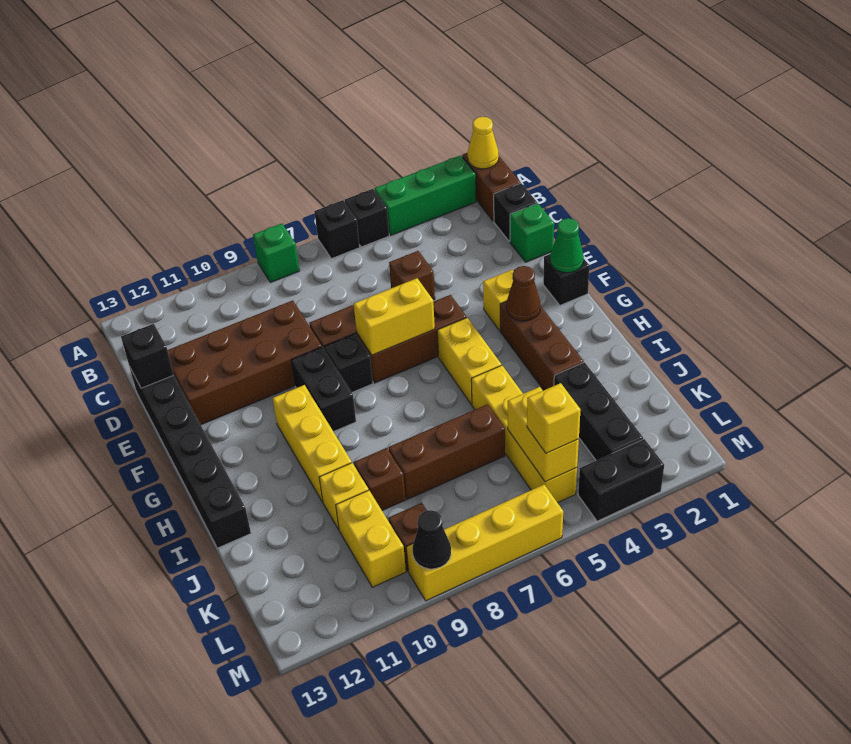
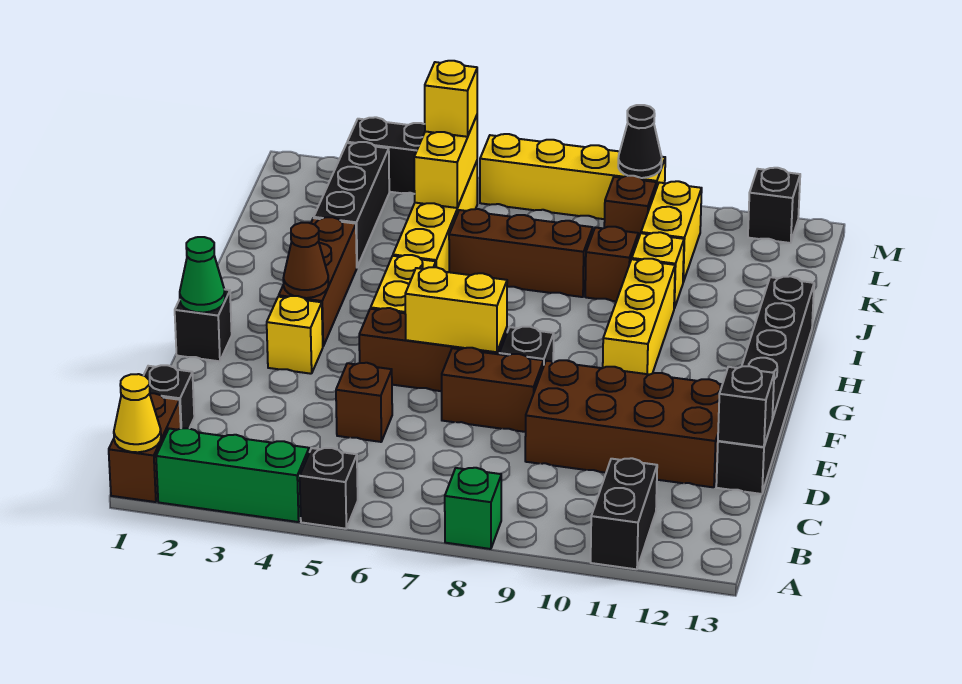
black brick A6 level 1 -> black brick M12 level 1
green brick D1 level 1 -> none
black brick F9:G9 level 1 -> black brick A11:B11 level 1

